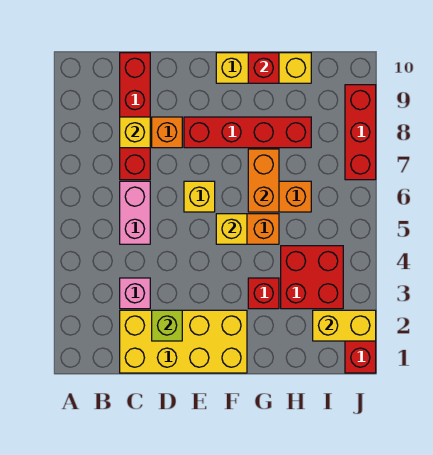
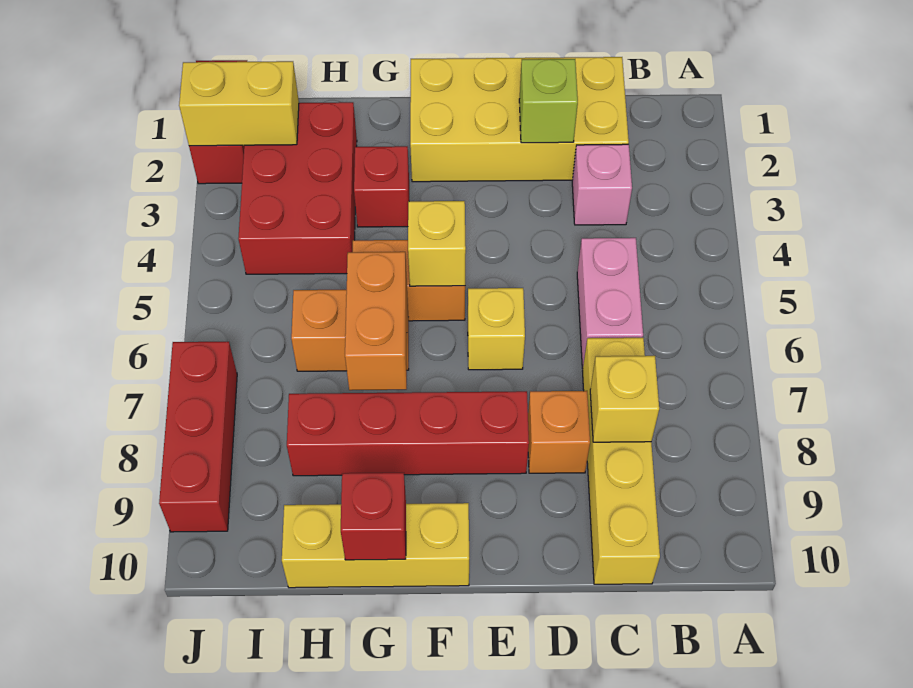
red brick C7:C10 level 1 -> yellow brick C7:C10 level 1
red brick H3:I4 level 1 -> red brick H2:I4 level 1

